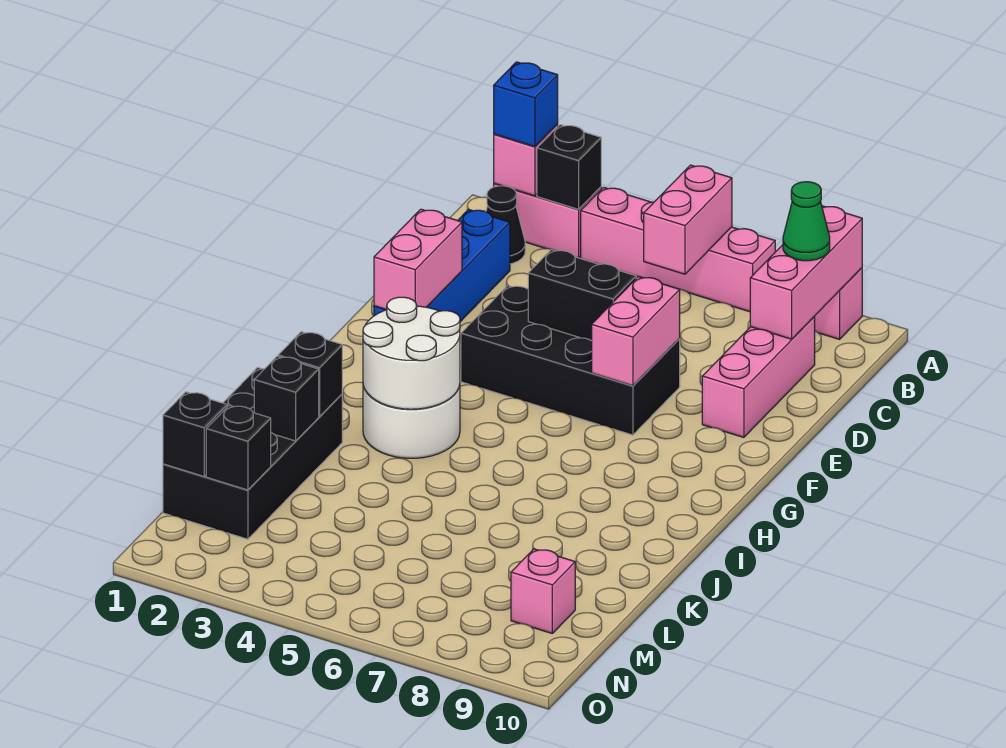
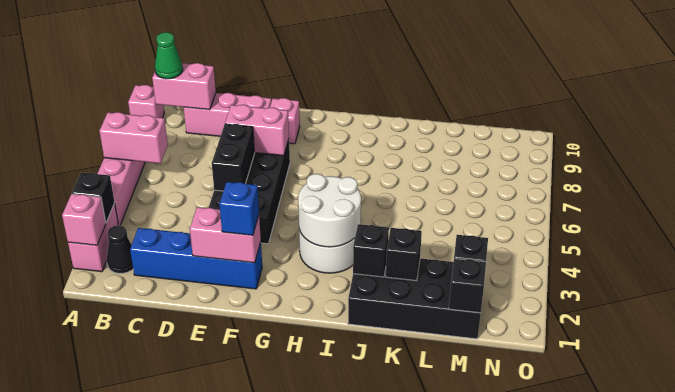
blue brick A2 level 3 -> blue brick F2 level 3
pink brick A9:C9 level 2 -> pink brick B9:C9 level 2
pink brick M9 level 1 -> pink brick F9 level 1

